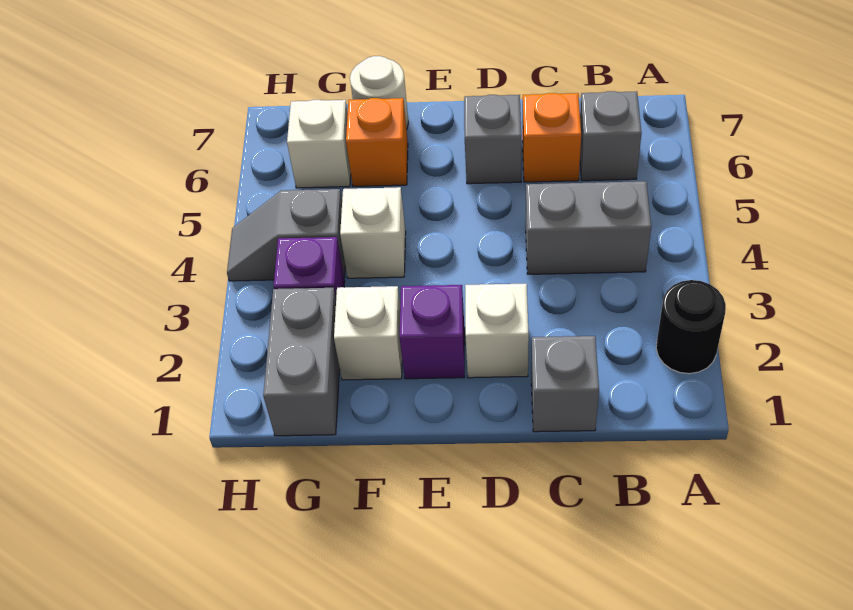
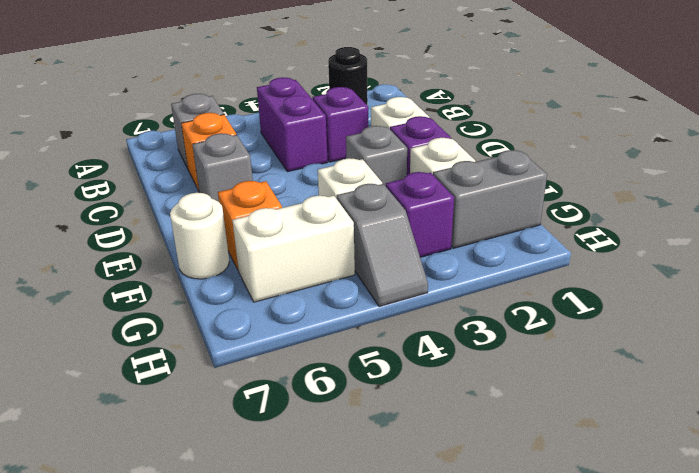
grey brick B4:C4 level 1 -> purple brick B4:C4 level 1
grey brick C1 level 1 -> grey brick E3 level 1
none -> purple brick C3 level 1
white brick G6 level 1 -> white brick G5:G6 level 1

